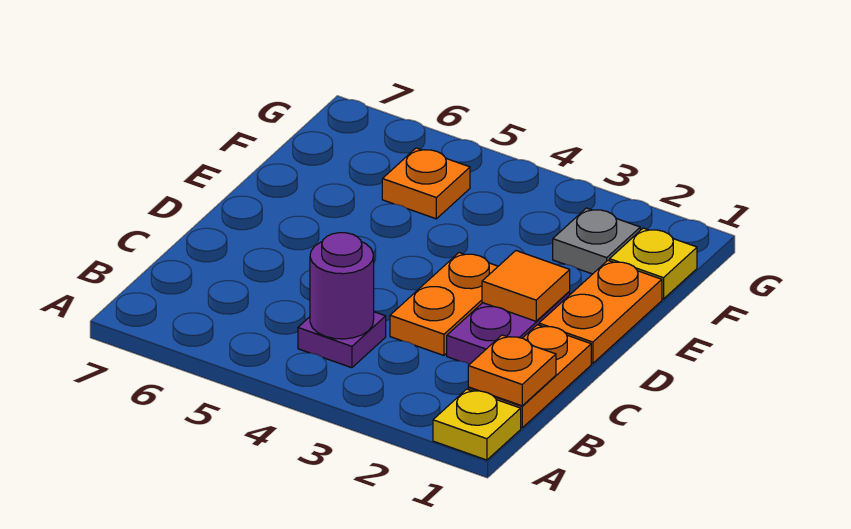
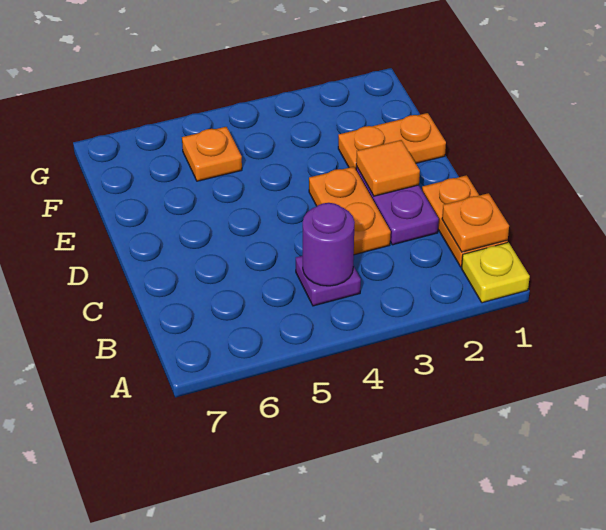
orange plate D1:E1 level 1 -> orange plate E1:E2 level 1
yellow plate F1 level 1 -> none
grey plate F2 level 1 -> none

